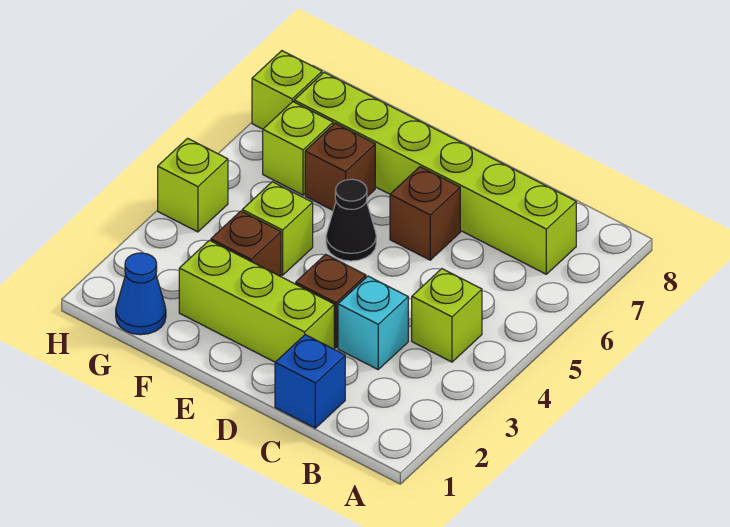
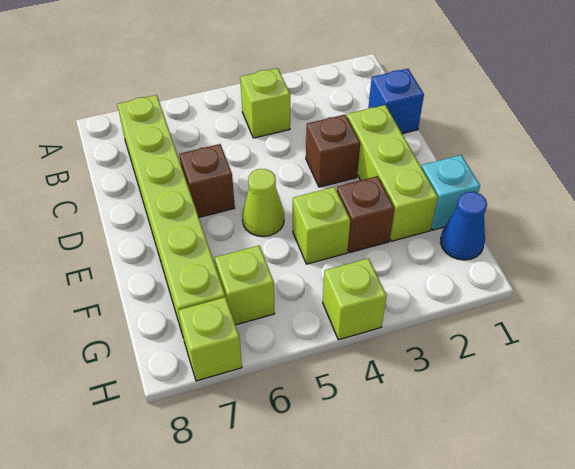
cyan brick C3 level 1 -> cyan brick F1 level 1
black cone E5 level 1 -> lime cone E5 level 1
brown brick F6 level 1 -> none

